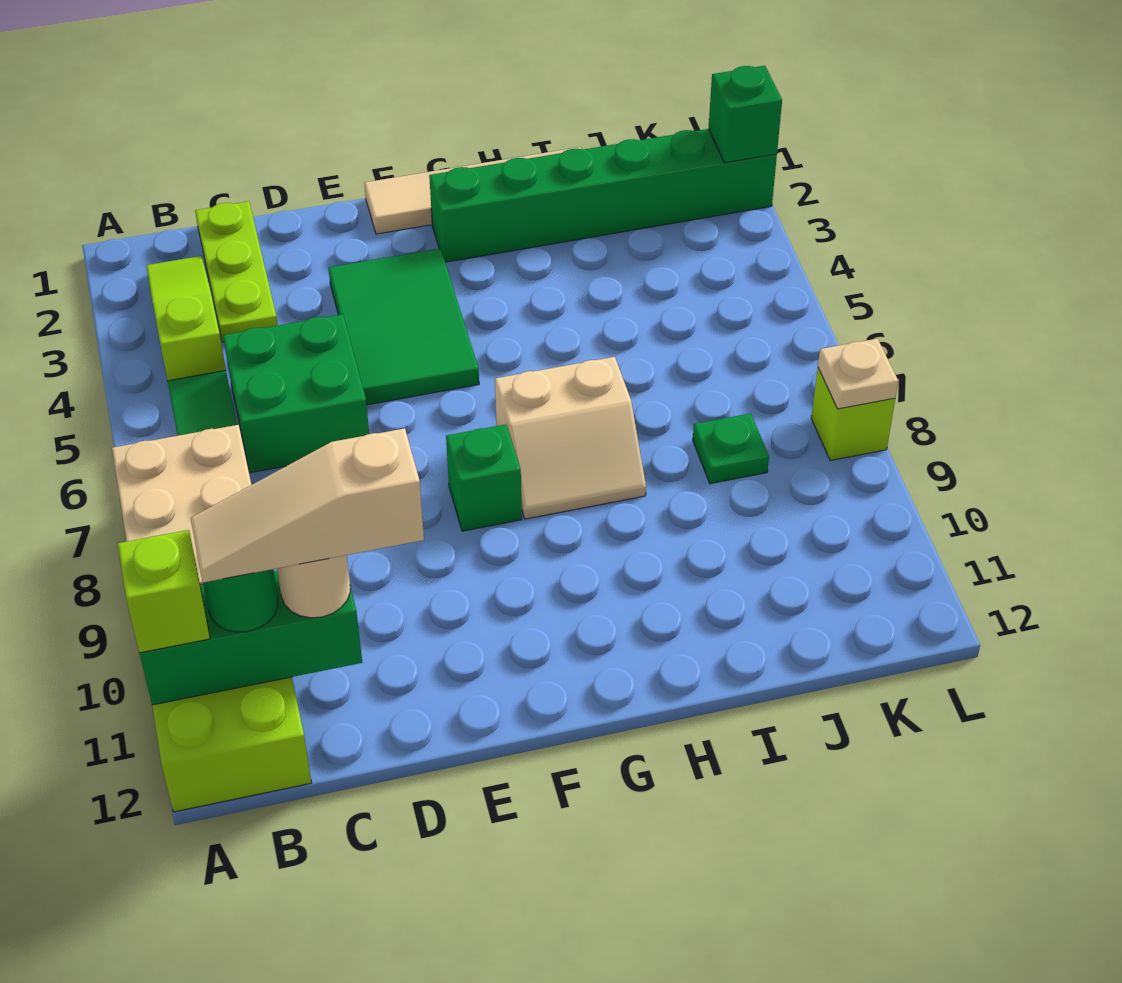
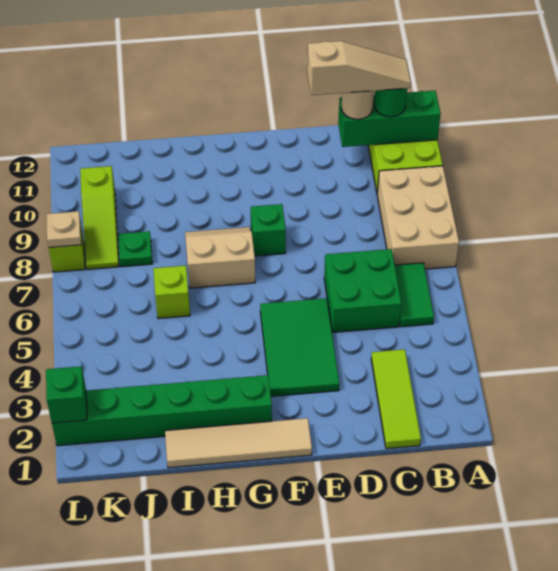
lime brick A11 level 3 -> lime brick I6 level 1
lime slope B2:B4 level 1 top 4 -> lime slope K8:K10 level 1 top 10
lime plate C1:C3 level 1 -> lime tile C1:C3 level 1

